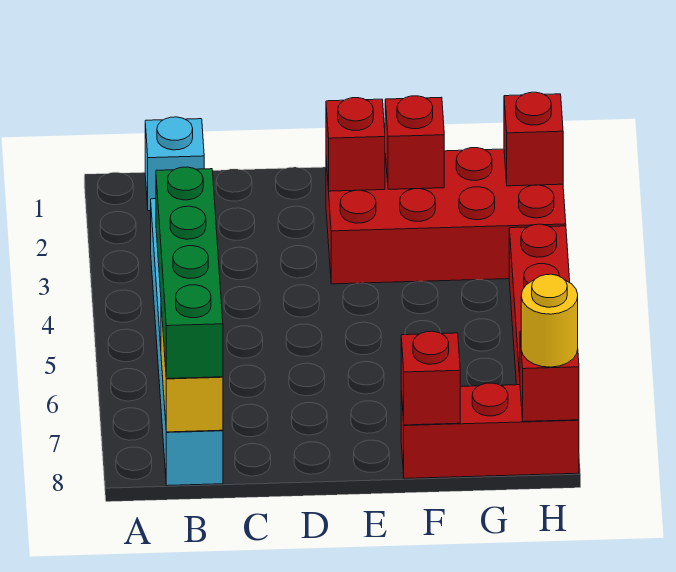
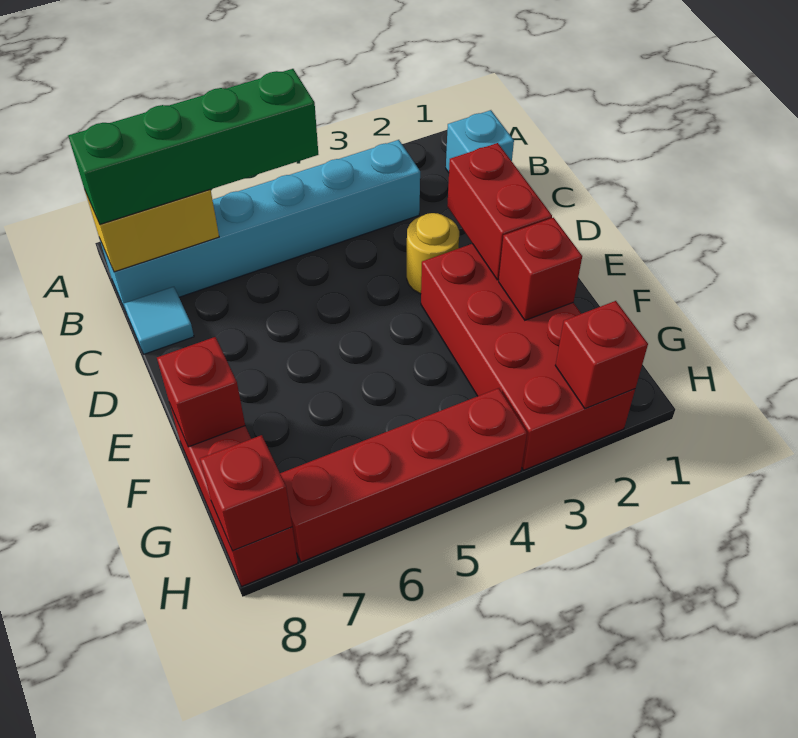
none -> cyan tile C8 level 1
red brick E2 level 2 -> red brick D2:E2 level 2
yellow round brick H8 level 3 -> yellow round brick D3 level 1

